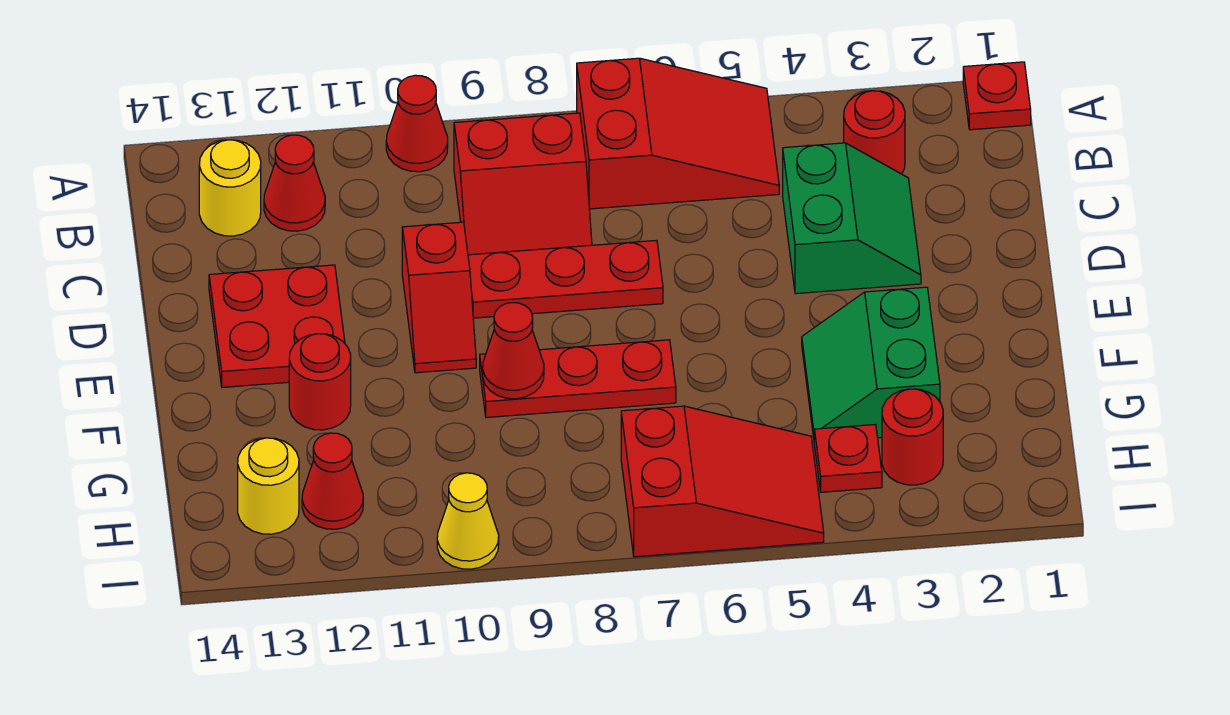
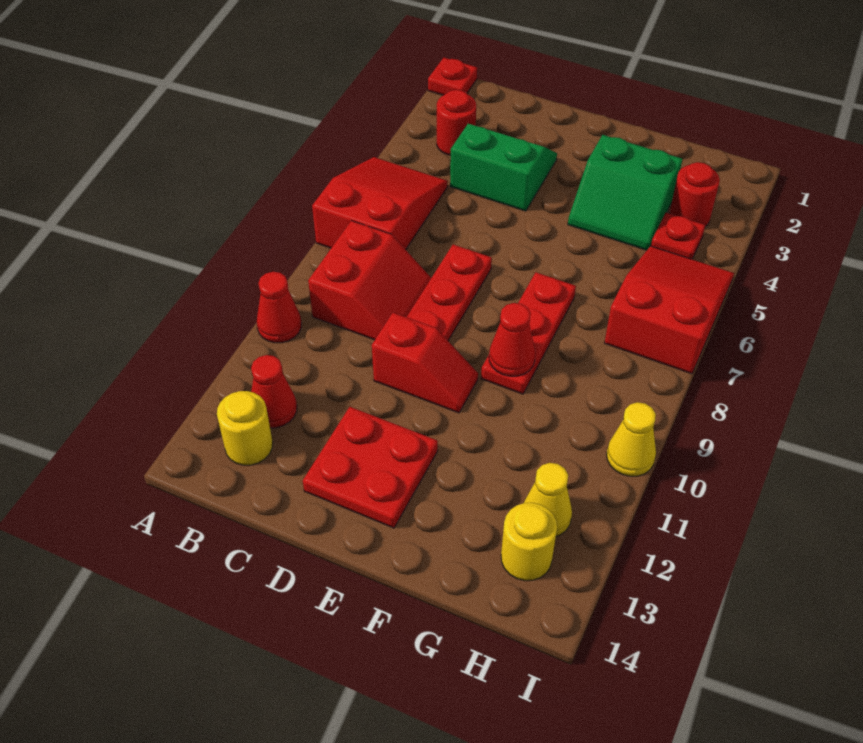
red round brick F12 level 1 -> none
red cone H12 level 1 -> yellow cone H12 level 1

